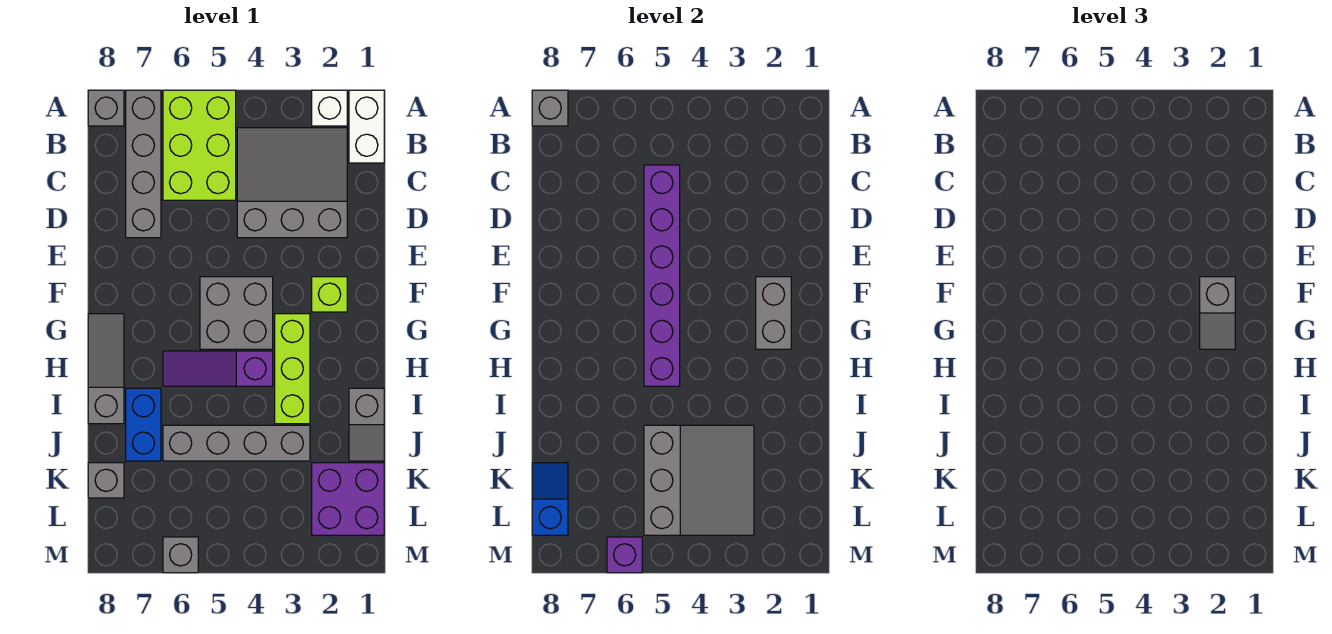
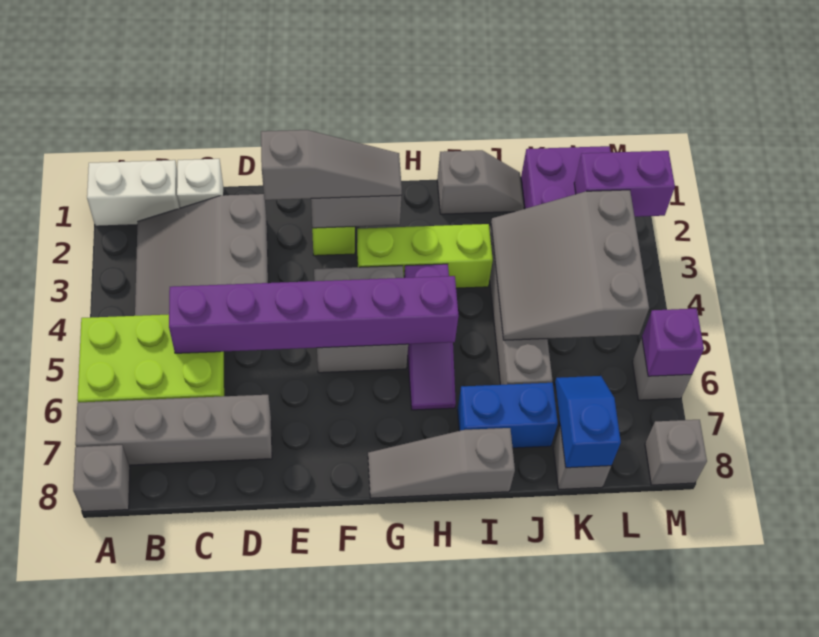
white brick A2 level 1 -> white brick C1 level 1
grey brick A8 level 2 -> grey brick M8 level 1
grey slope F2:G2 level 3 top F -> grey slope E2:G2 level 3 top E
grey slope J3:L5 level 2 top 5 -> grey slope J3:L5 level 2 top L
blue slope K8:L8 level 2 top L -> blue slope K7:K8 level 2 top 8
none -> purple brick L2:M2 level 2

